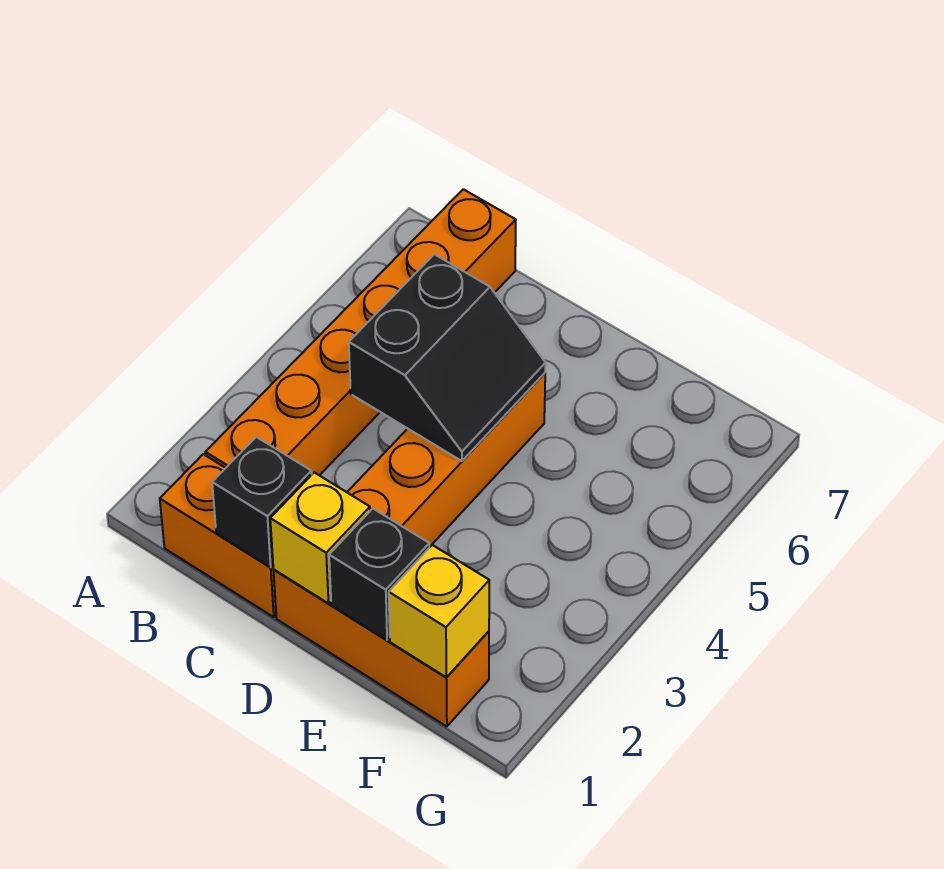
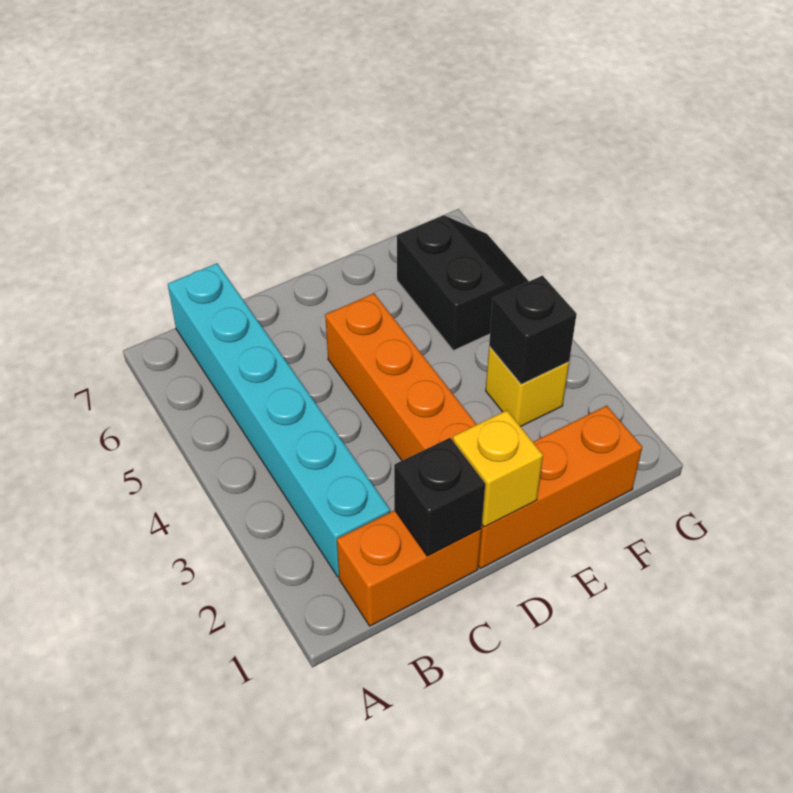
orange brick B2:B7 level 1 -> cyan brick B2:B7 level 1
black slope C4:D5 level 2 top C -> black slope F5:G6 level 1 top F
black brick E1 level 2 -> black brick F3 level 2
yellow brick F1 level 2 -> yellow brick F3 level 1

